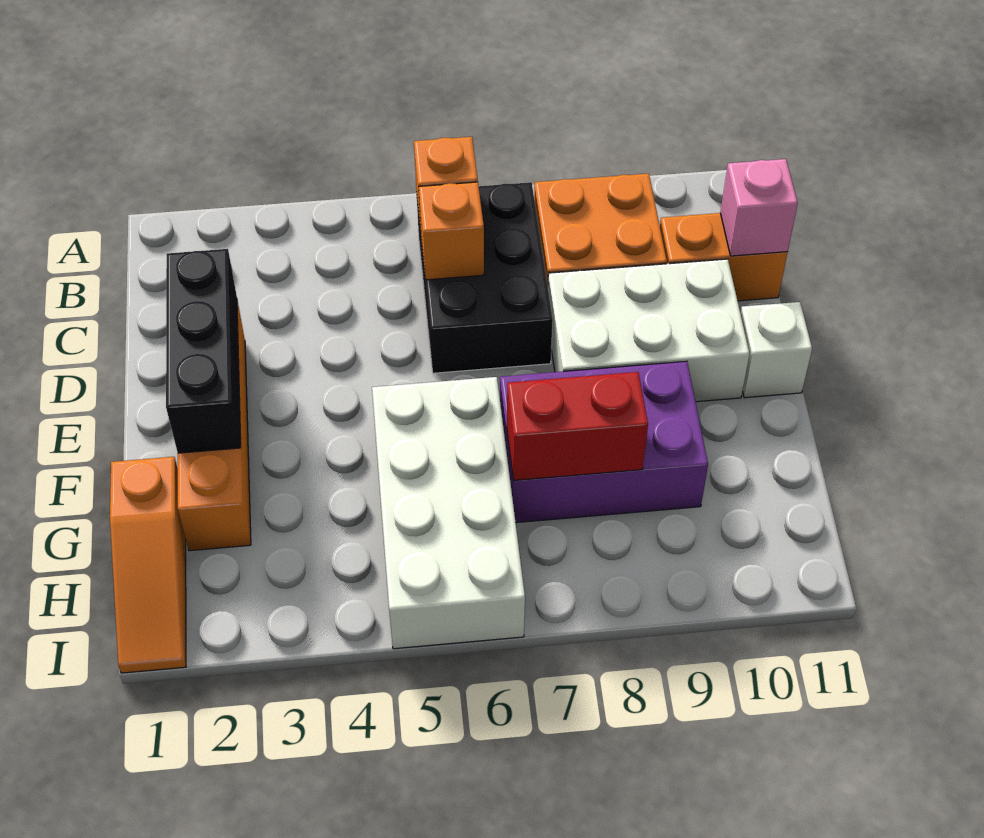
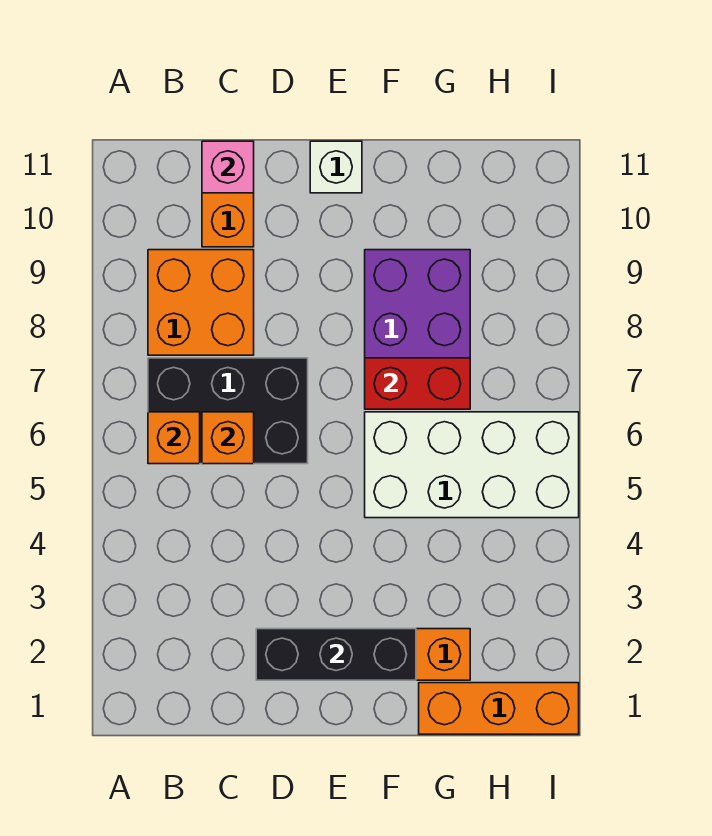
white brick D8:E10 level 1 -> none
orange slope G1:I1 level 1 top G -> orange brick G1:I1 level 1
red brick G7:G8 level 2 -> red brick F7:G7 level 2

